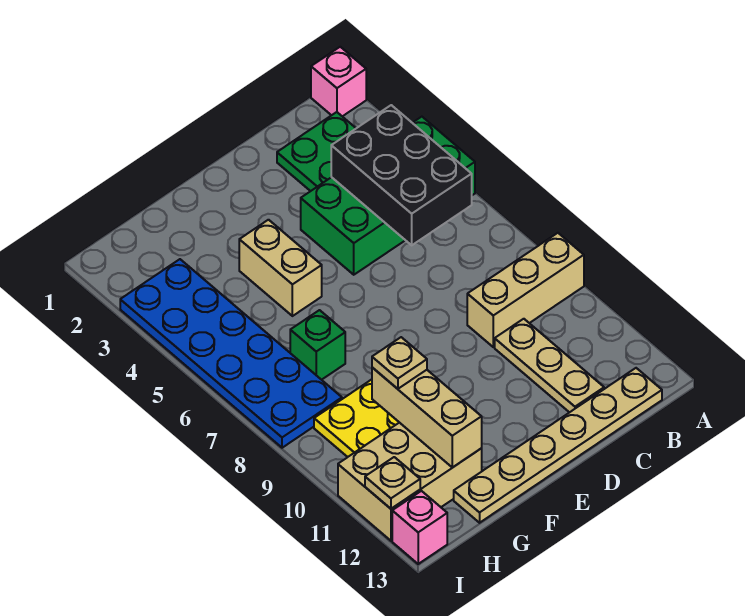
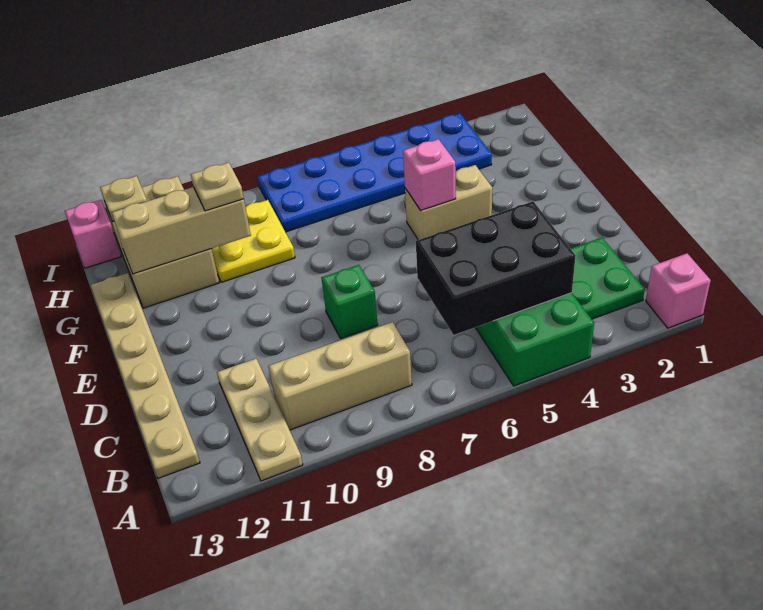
tan brick A9:C9 level 1 -> tan brick B8:B10 level 1
tan plate C10:C12 level 1 -> tan plate A11:C11 level 1
none -> pink brick F5 level 2
green brick G7 level 1 -> green brick D8 level 1

